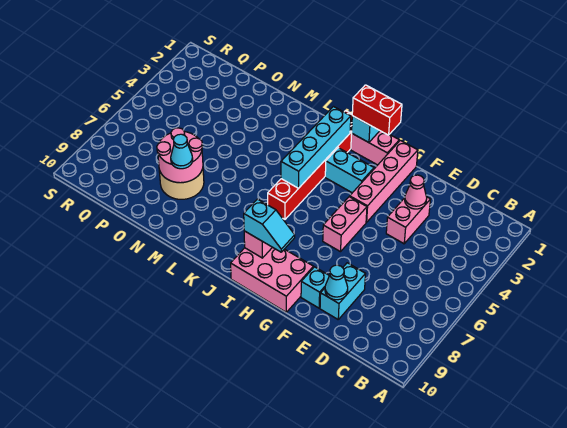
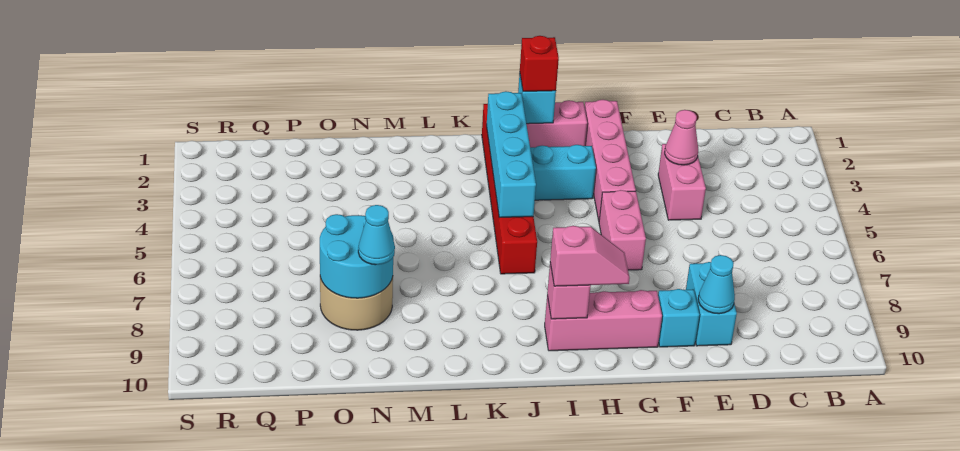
pink brick G9:I10 level 1 -> pink brick G9:I9 level 1
red brick H1:I1 level 3 -> red brick I1 level 3
cyan slope H9:I9 level 3 top I -> pink slope H9:I9 level 3 top I
pink round brick N7:O8 level 2 -> cyan round brick N7:O8 level 2

